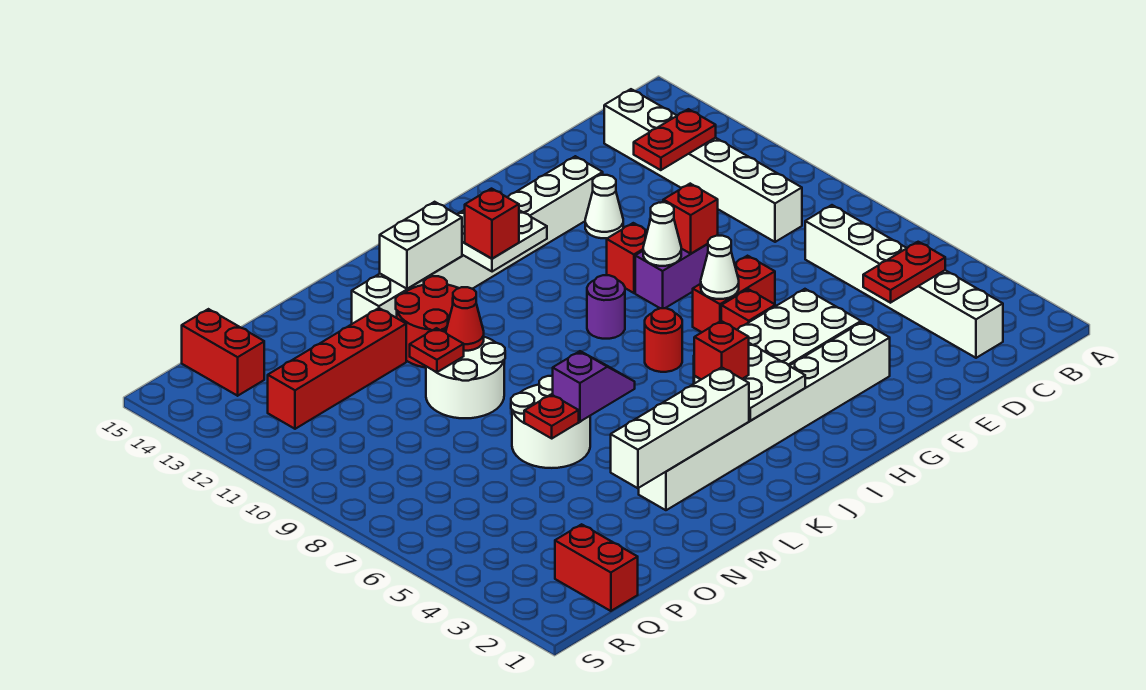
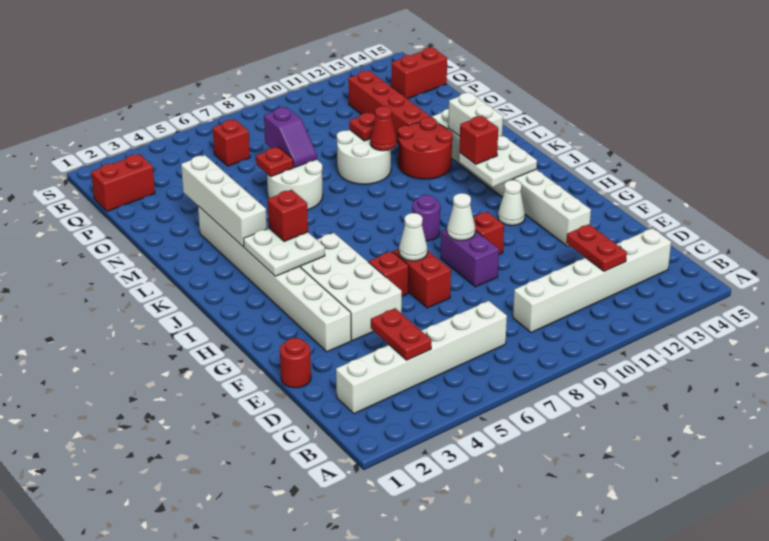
red brick F9 level 2 -> red brick Q6 level 1
white cone F12 level 1 -> white cone H12 level 1
red round brick I7 level 1 -> red round brick E1 level 1
purple slope L6:M6 level 2 top M -> purple slope N7:O7 level 2 top O

